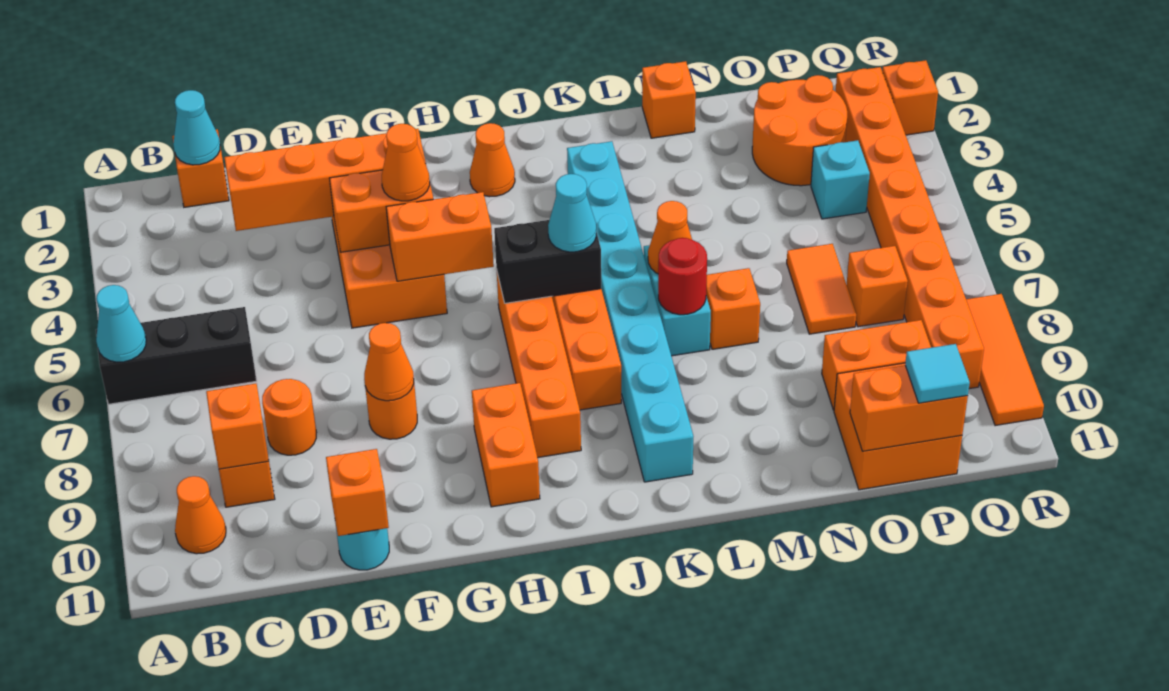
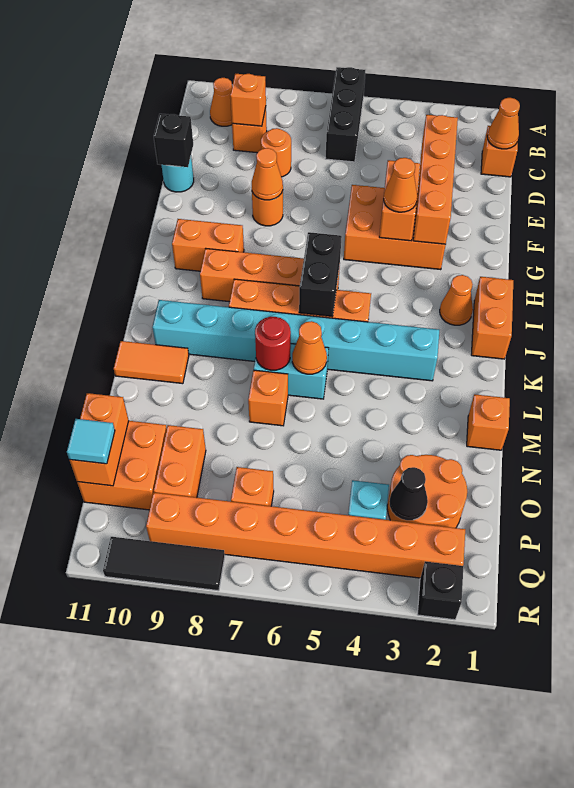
cyan cone A6 level 2 -> none
cyan cone C1 level 2 -> orange cone C1 level 2
orange brick E11 level 2 -> black brick E11 level 2
orange brick G5:H5 level 2 -> orange brick I1:J1 level 1
cyan cone J6 level 3 -> none
orange tile O6:O7 level 1 -> orange tile L10:L11 level 1
none -> black cone P3 level 2
orange brick R2 level 1 -> black brick R2 level 1
orange tile R8:R10 level 1 -> black tile R8:R10 level 1

